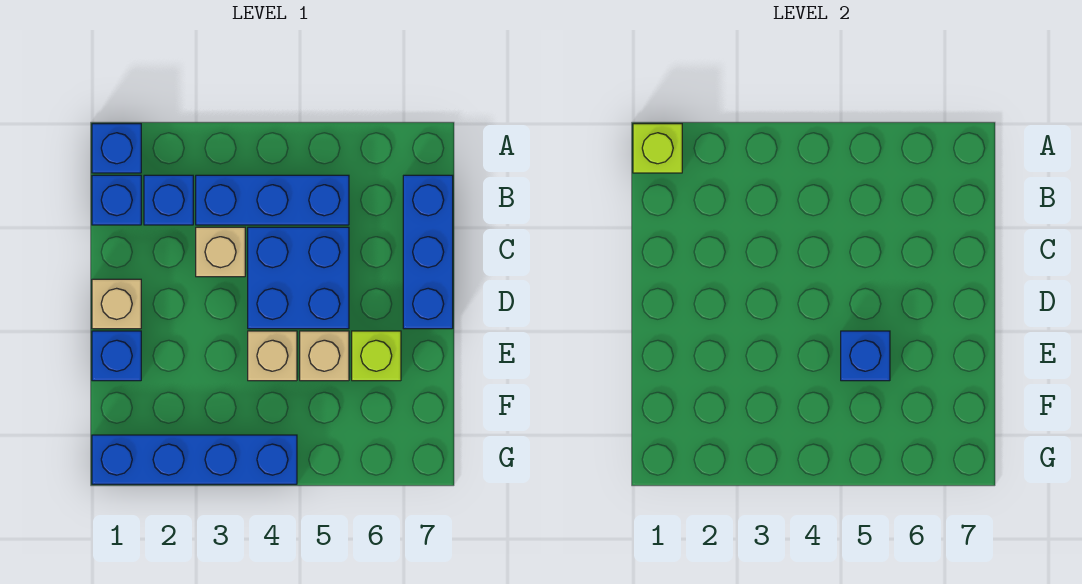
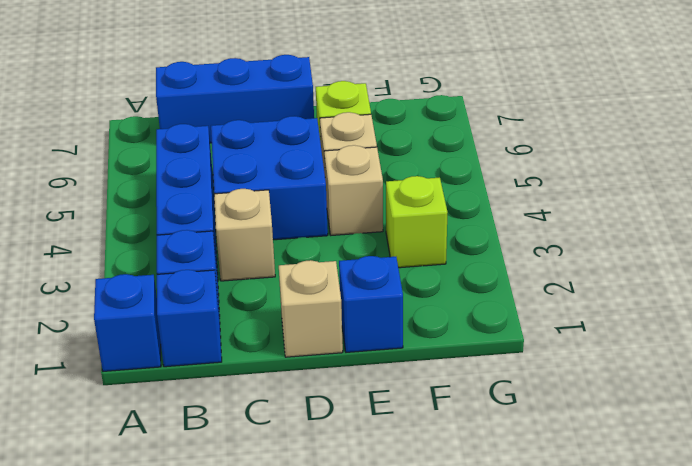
lime brick A1 level 2 -> lime brick F3 level 1
blue brick E5 level 2 -> none
blue brick G1:G4 level 1 -> none

